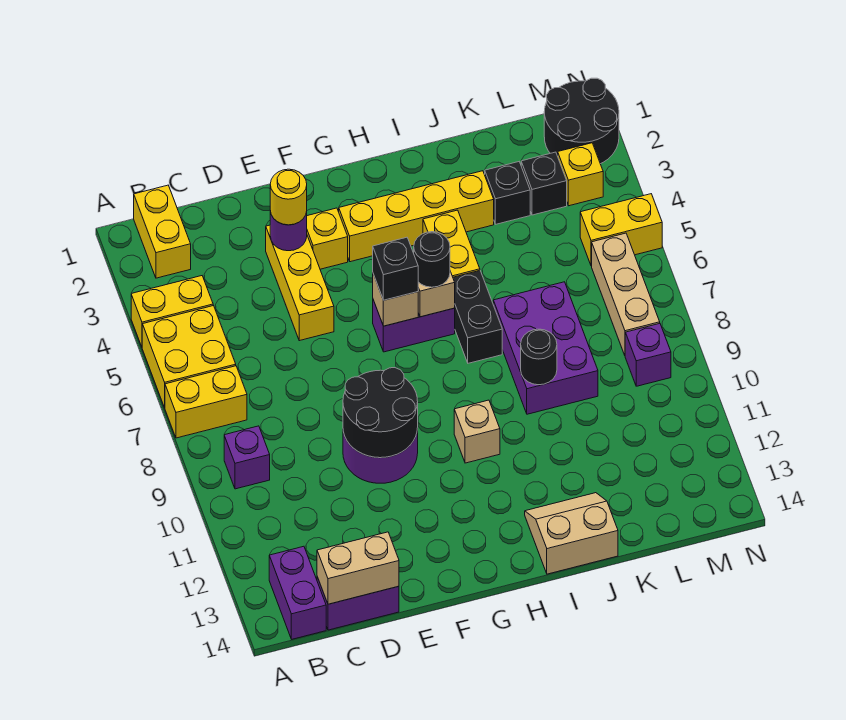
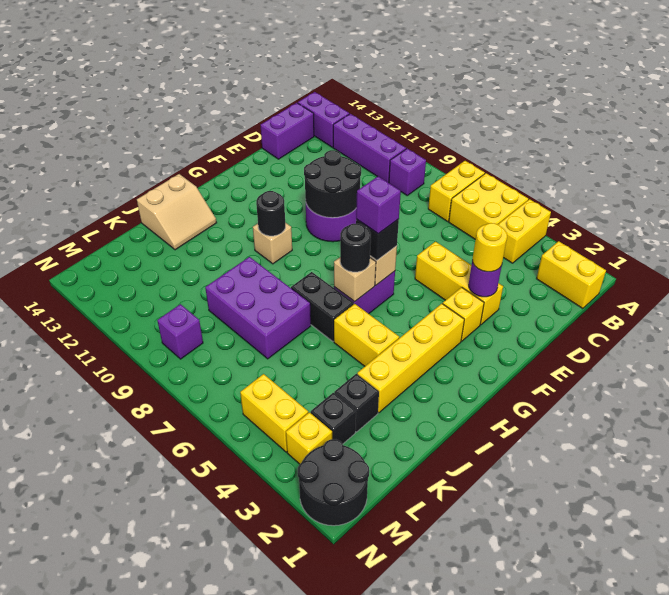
none -> purple brick B10:B12 level 1
tan brick C14:D14 level 2 -> none
none -> purple brick G6 level 4
black round brick J9 level 2 -> black round brick H10 level 2
yellow brick M5:N5 level 1 -> yellow brick M4:M5 level 1
tan brick M6:M8 level 1 -> none

